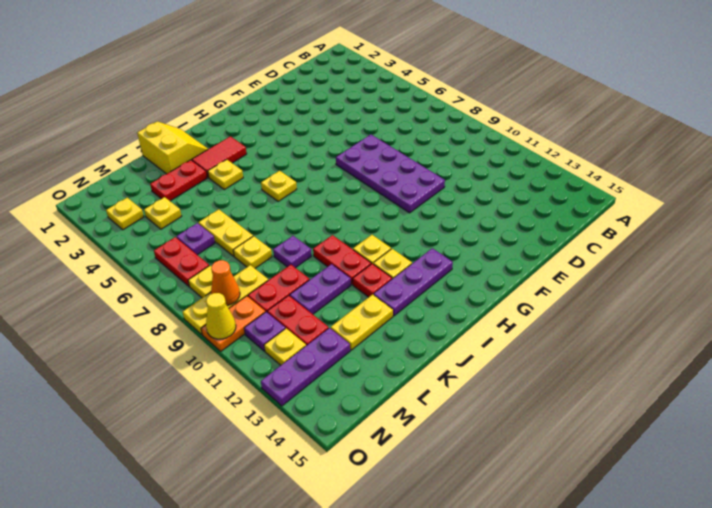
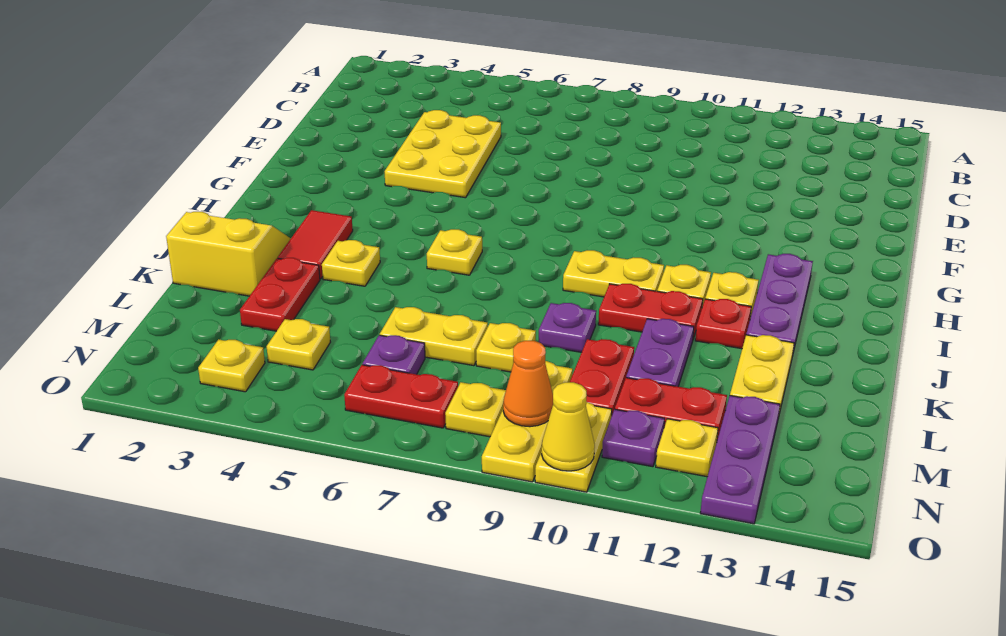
none -> yellow plate D4:F5 level 1
purple plate E7:F10 level 1 -> none
none -> yellow plate I9:I10 level 1
orange plate N10:O10 level 1 -> yellow plate N10:O10 level 1

